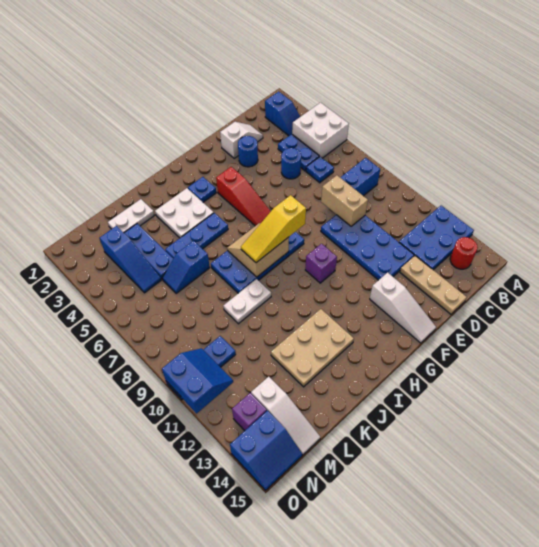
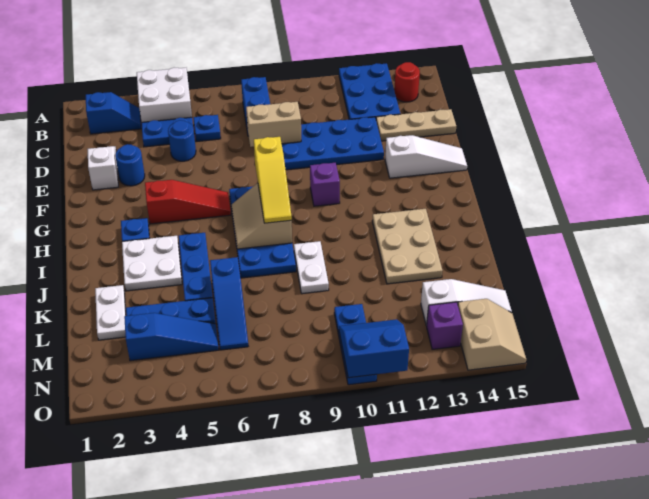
blue slope K6:L6 level 1 top K -> blue slope K6:M6 level 1 top K
blue slope N14:O15 level 1 top 14 -> tan slope N14:O15 level 1 top 14

